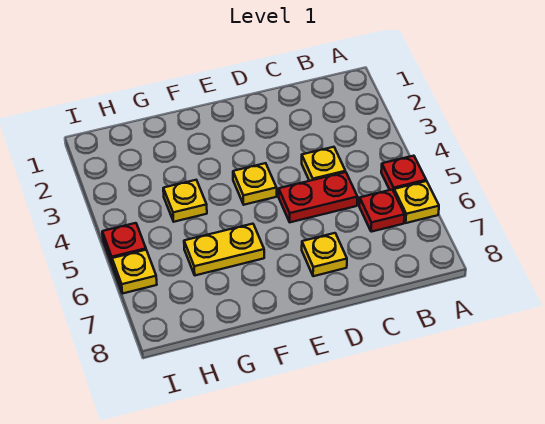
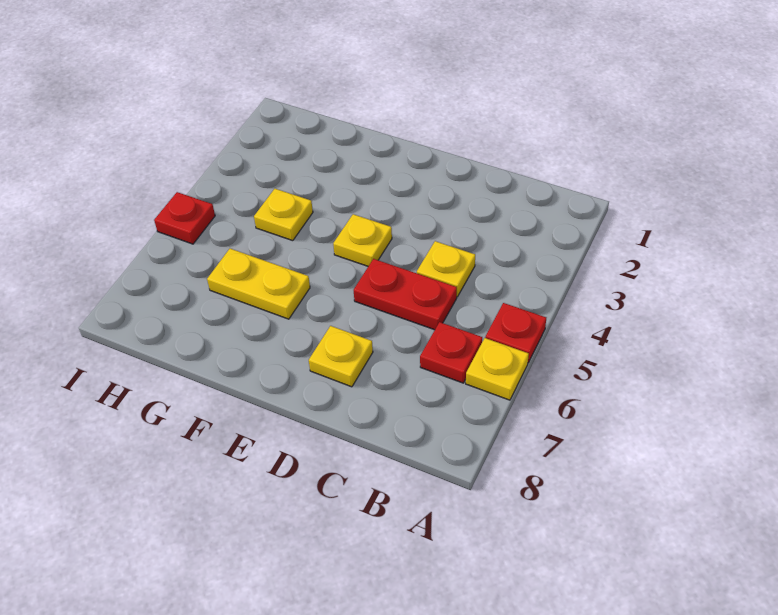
yellow plate I6 level 1 -> none

